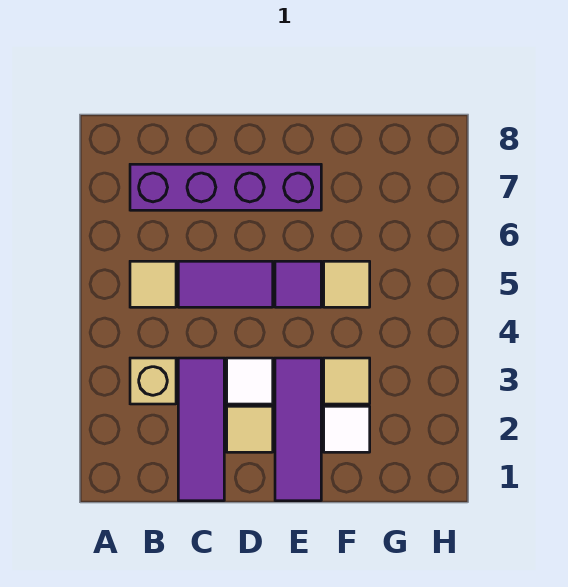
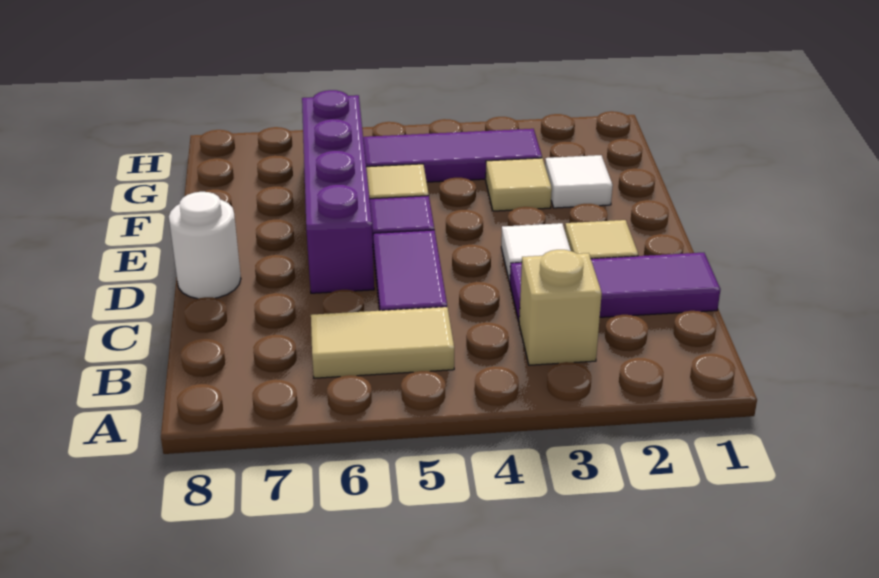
tan tile B5 level 1 -> tan tile B5:B6 level 1
purple brick B7:E7 level 1 -> purple brick D6:G6 level 1
none -> white round brick D8 level 1
purple tile E1:E3 level 1 -> purple tile G3:G5 level 1

